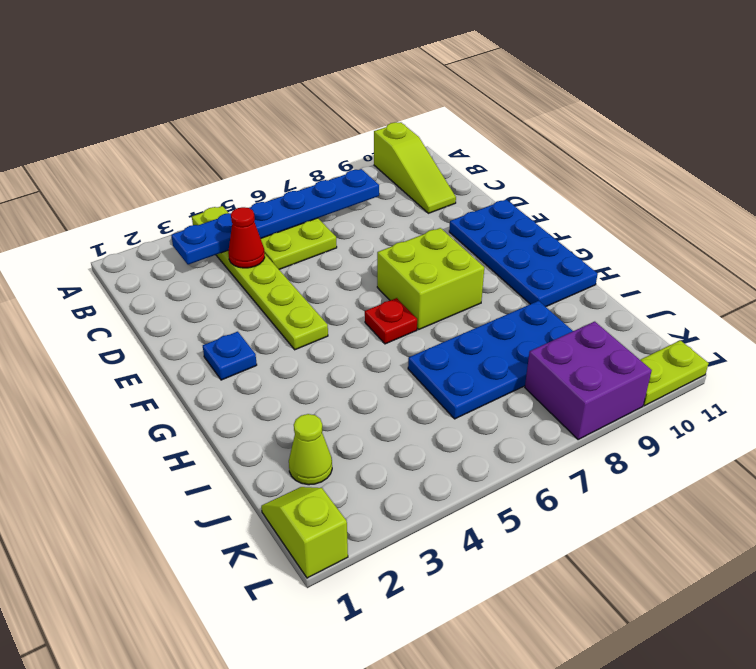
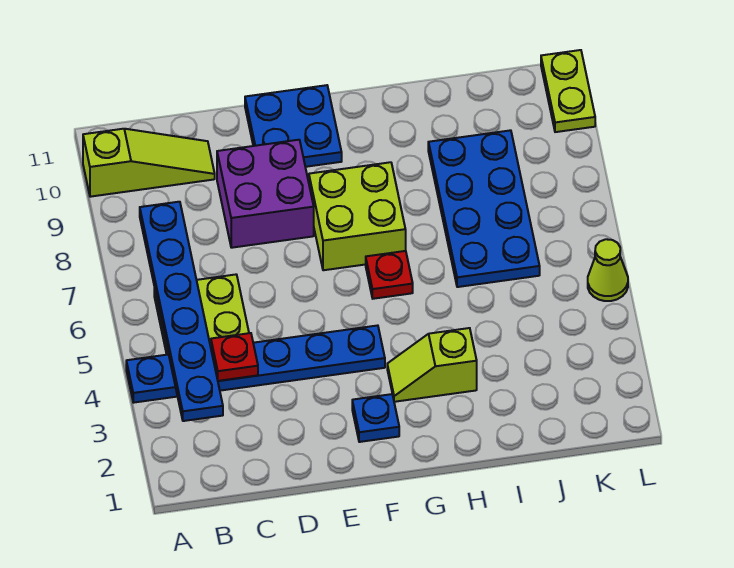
lime plate A4:F4 level 1 -> blue plate A4:F4 level 1
red cone C4 level 2 -> red plate C4 level 2
blue plate E10:H11 level 1 -> blue plate E10:F11 level 1
lime cone J2 level 1 -> lime cone L5 level 1
lime slope K1:L1 level 1 top L -> lime slope G3:H3 level 1 top H
purple brick K8:L9 level 1 -> purple brick D8:E9 level 1

